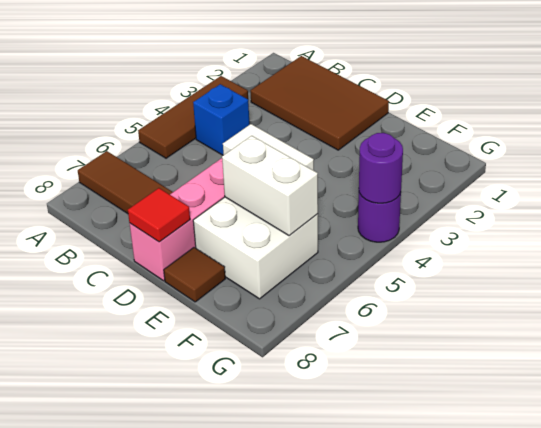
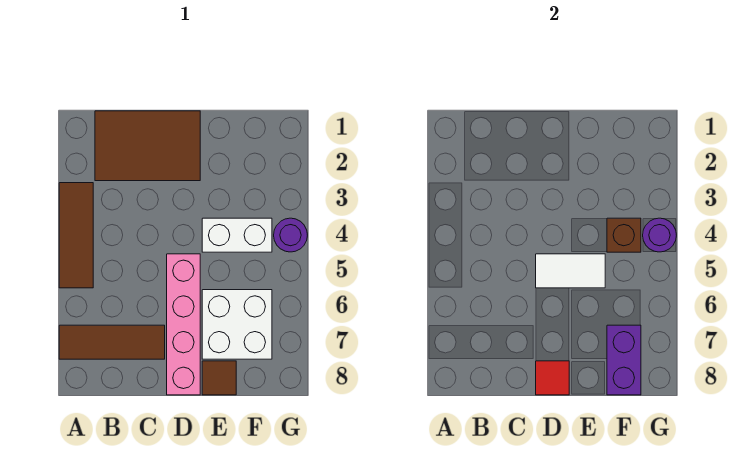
blue brick B4 level 1 -> none
white brick E6:F6 level 2 -> white brick E4:F4 level 1
none -> brown brick F4 level 2
none -> purple brick F7:F8 level 2

